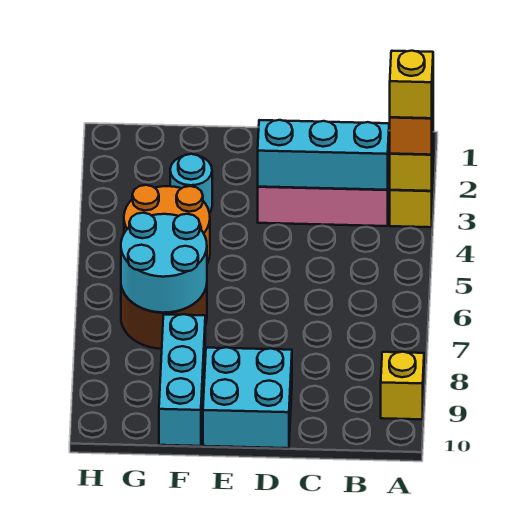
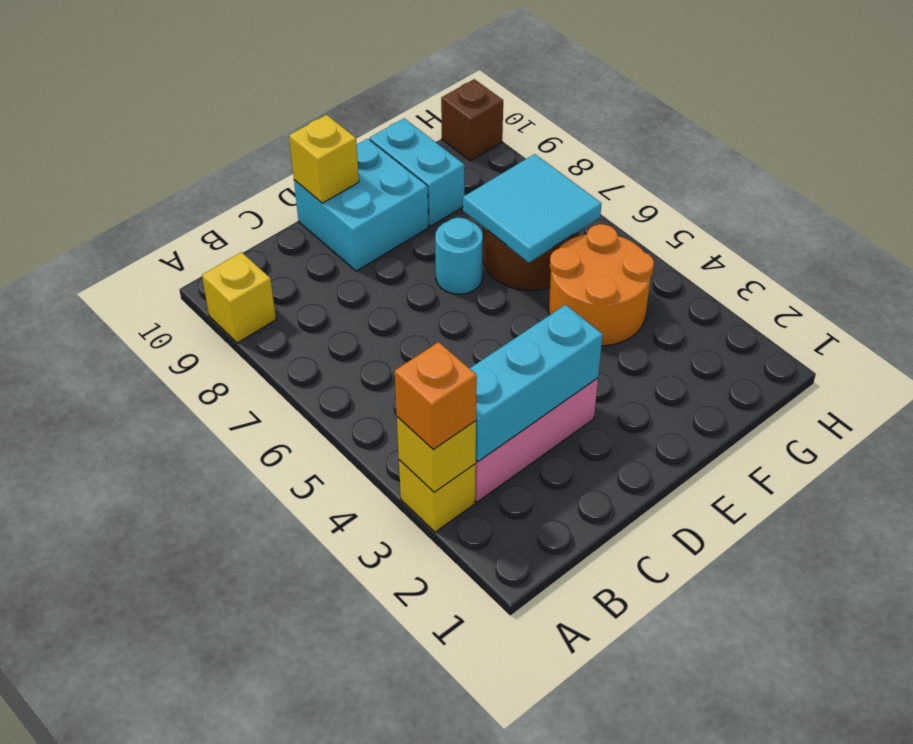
yellow brick A3 level 4 -> yellow brick D10 level 2
cyan round brick F3 level 1 -> cyan round brick E7 level 1
cyan round brick F6:G7 level 2 -> cyan tile F6:G7 level 2
cyan brick F8:F10 level 1 -> cyan brick F9:F10 level 1
none -> brown brick H10 level 1

